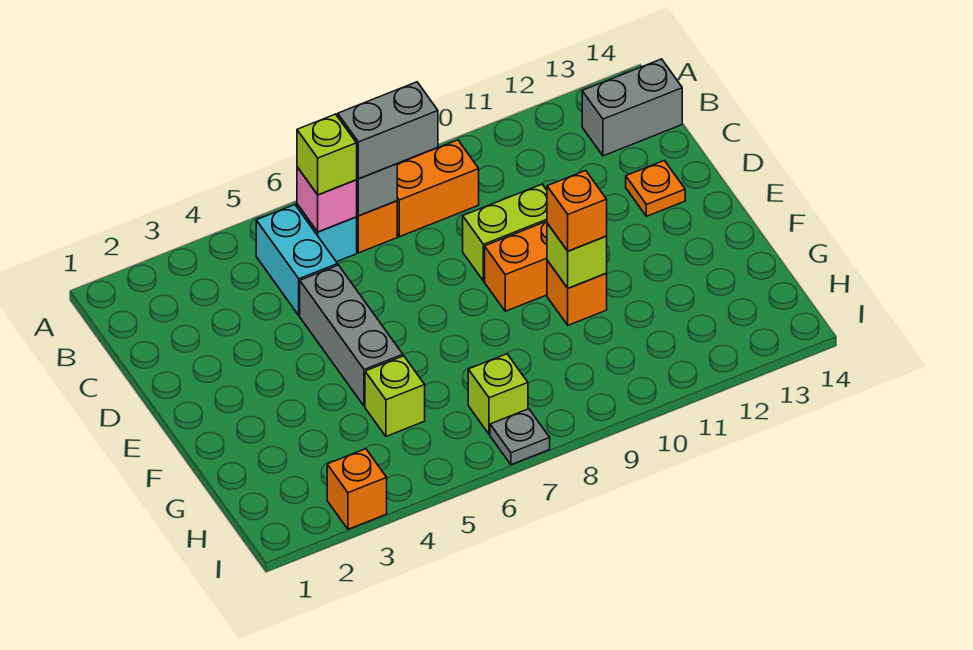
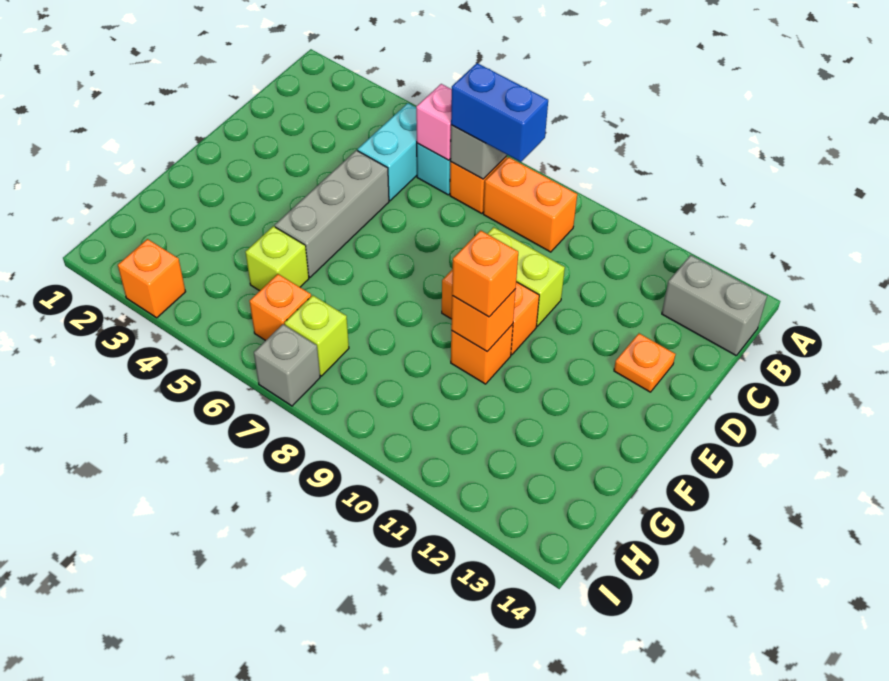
lime brick B6 level 3 -> none
grey brick B7:B8 level 3 -> blue brick B7:B8 level 3
lime brick F10 level 2 -> orange brick F10 level 2
none -> orange brick H6 level 1
grey plate I7 level 1 -> grey brick I7 level 1

